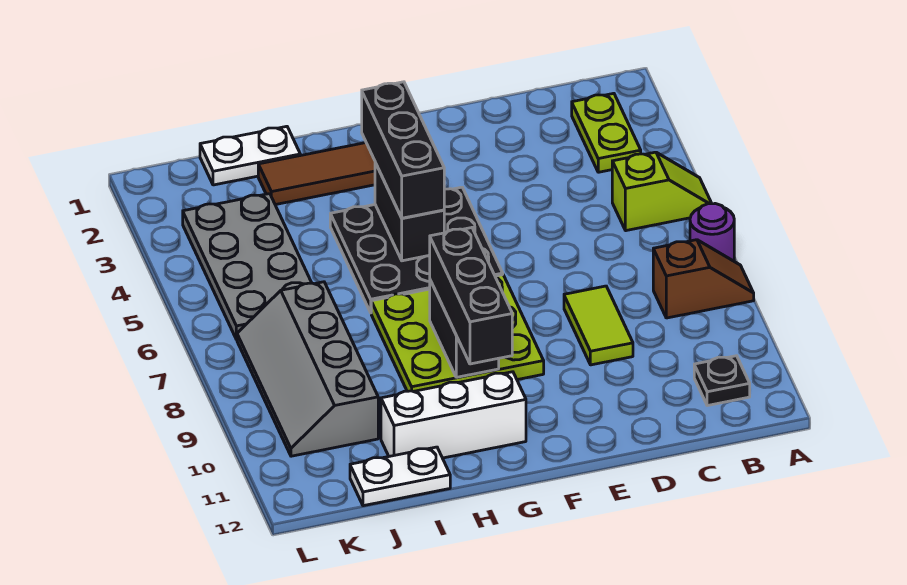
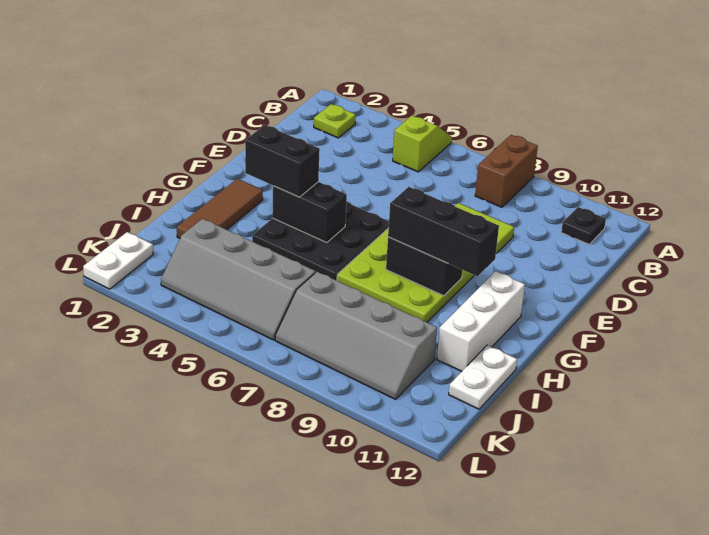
purple round brick A7 level 1 -> none
brown slope A8:B8 level 1 top B -> brown brick A8:B8 level 1
lime plate B2:B3 level 1 -> lime plate B2 level 1
black brick G3:G5 level 3 -> black brick G3:G4 level 3
white plate I1:J1 level 1 -> white plate K1:L1 level 1
grey plate J3:K6 level 1 -> grey slope J3:K6 level 1 top J

